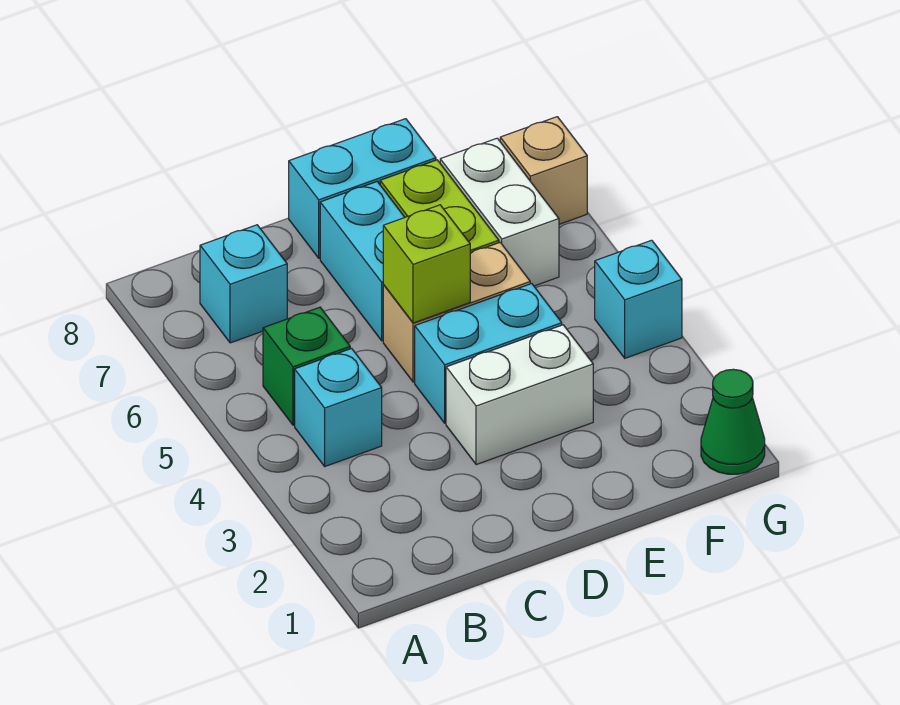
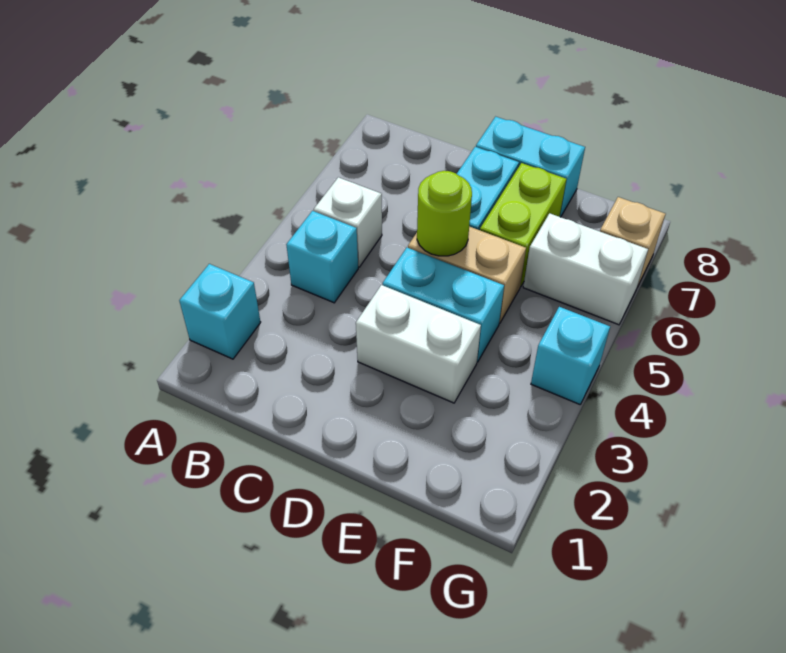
green brick B5 level 1 -> white brick B5 level 1
cyan brick B7 level 1 -> cyan brick A2 level 1
lime brick D5 level 2 -> lime round brick D5 level 2
white brick F6:F7 level 1 -> white brick F6:G6 level 1
green cone G1 level 1 -> none

